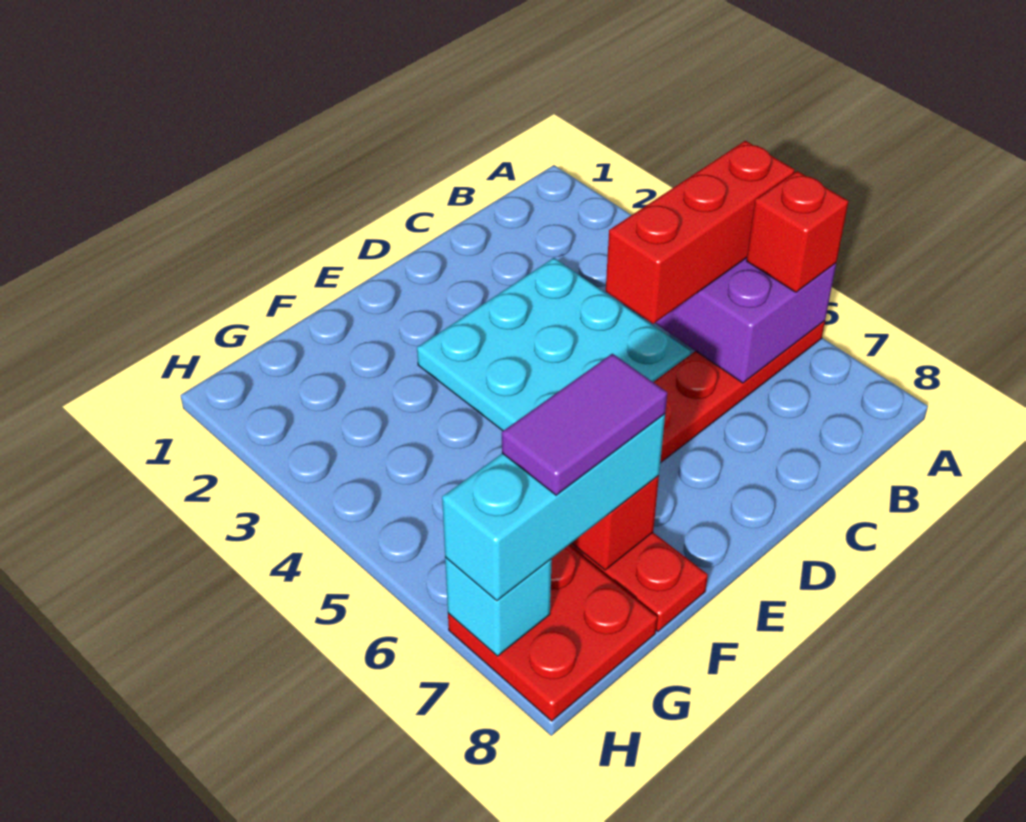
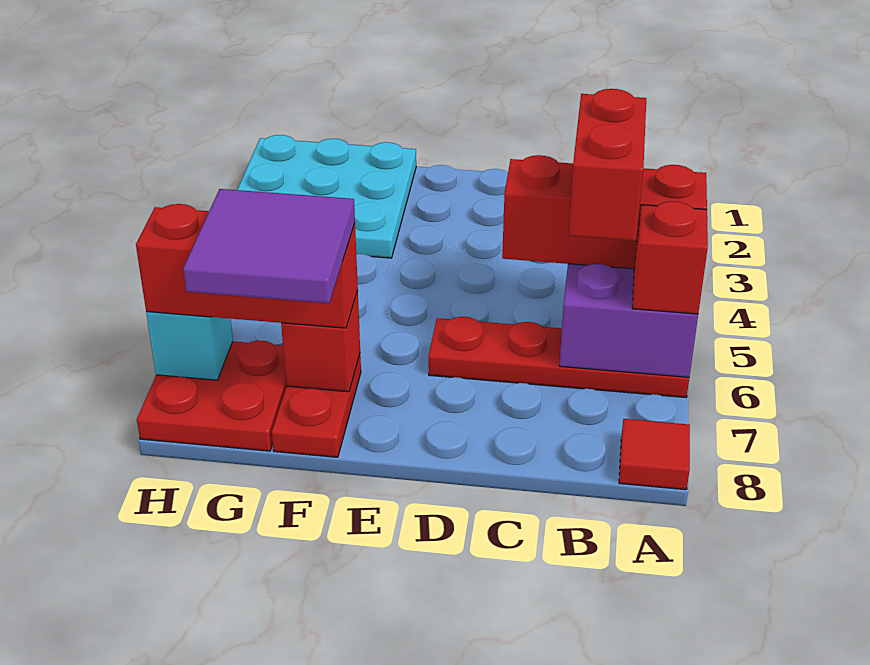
none -> red tile A8 level 1
none -> red brick B5:B6 level 4
cyan plate C3:E5 level 1 -> cyan plate F1:H3 level 1
cyan brick F7:H7 level 3 -> red brick F7:H7 level 3
purple tile F7:G7 level 4 -> purple tile F7:G8 level 4

